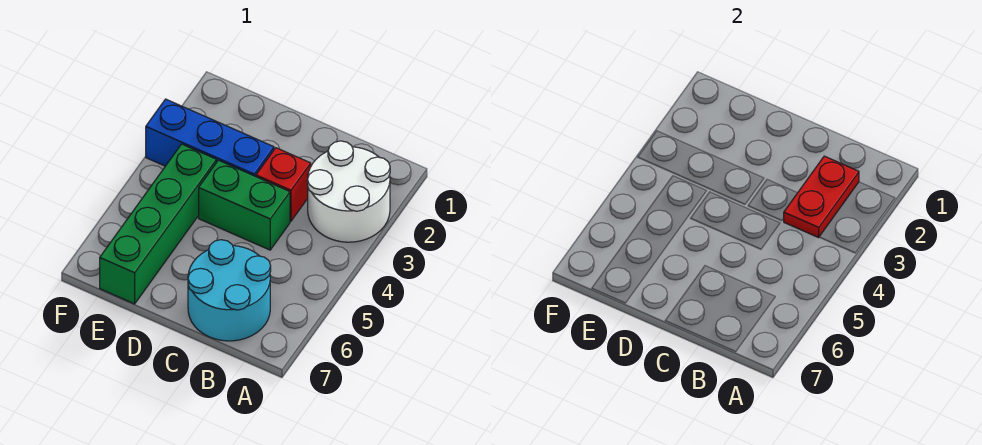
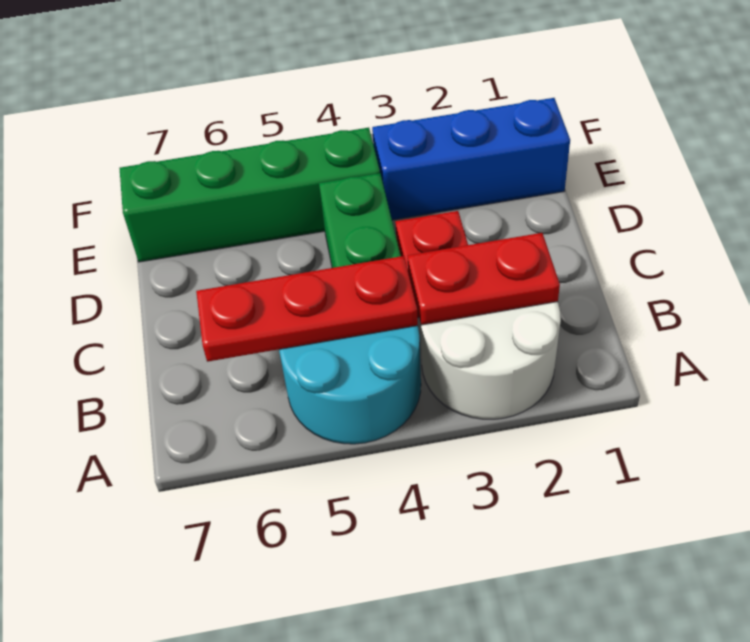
none -> red plate B4:B6 level 2
cyan round brick B6:C7 level 1 -> cyan round brick A4:B5 level 1
blue brick D3:F3 level 1 -> blue brick E1:E3 level 1

